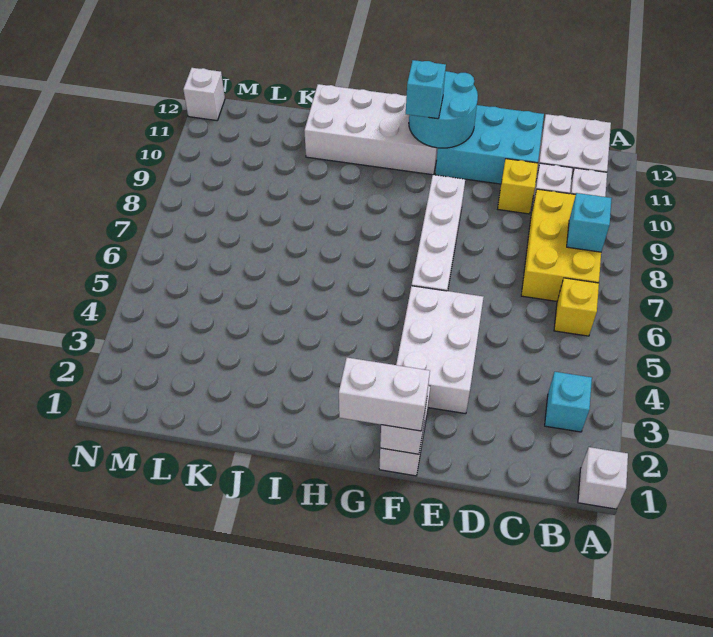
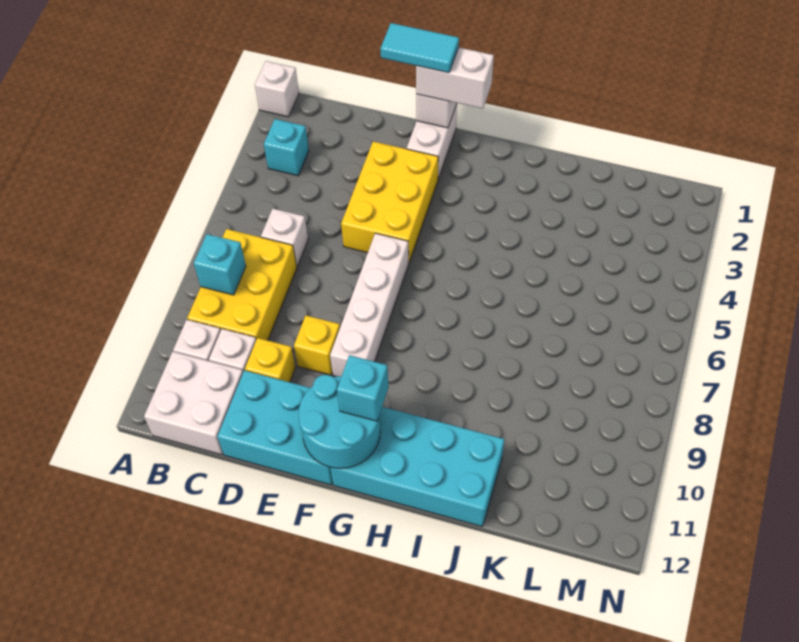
yellow brick B6 level 1 -> yellow brick E9 level 1
none -> cyan tile E1:F1 level 4
white brick E3:F5 level 1 -> yellow brick E3:F5 level 1
white brick G11:J12 level 1 -> cyan brick G11:J12 level 1
white brick N12 level 1 -> white brick C6 level 1

